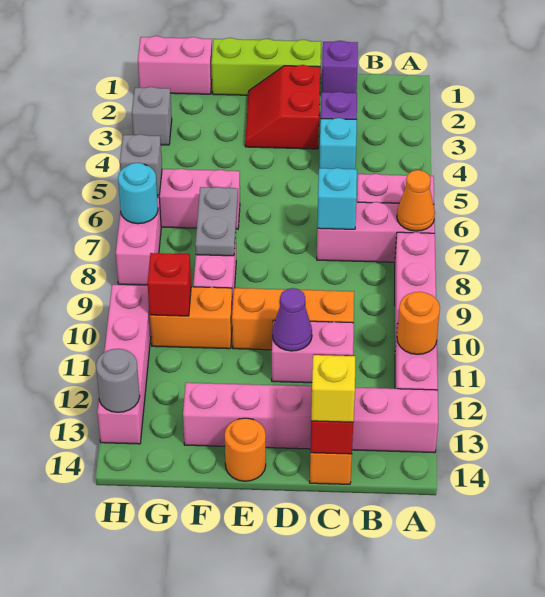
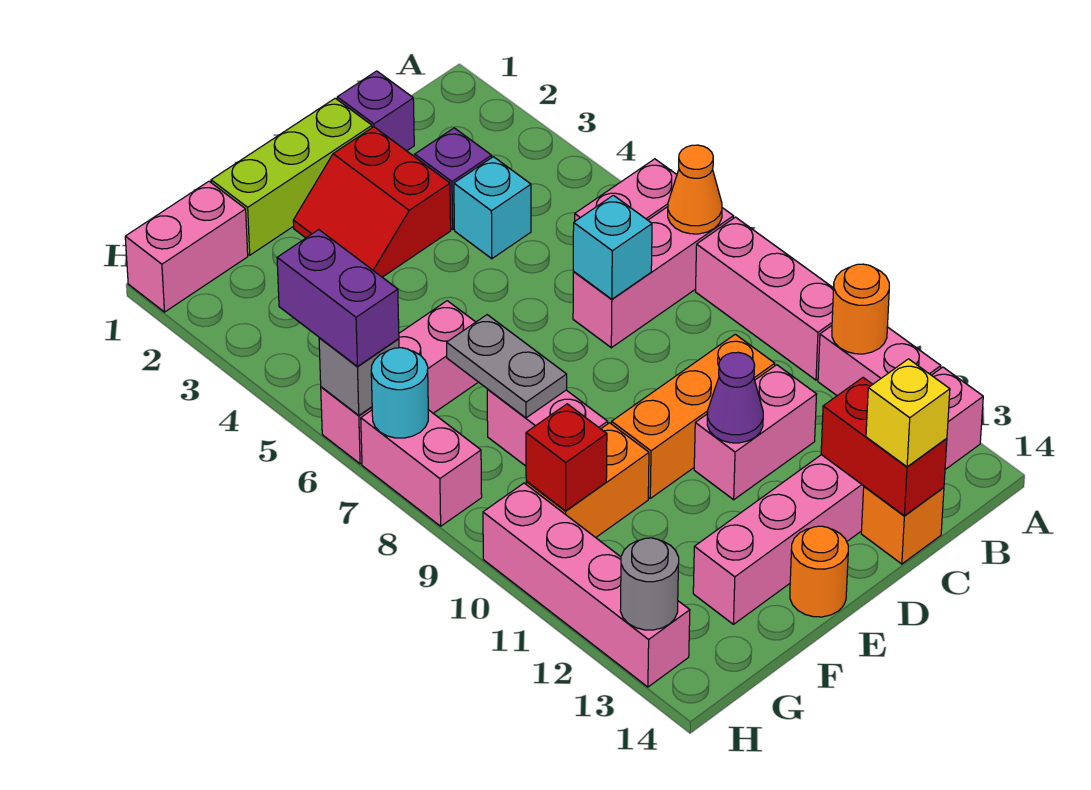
grey brick H3 level 1 -> none
none -> purple brick H5:H6 level 3

